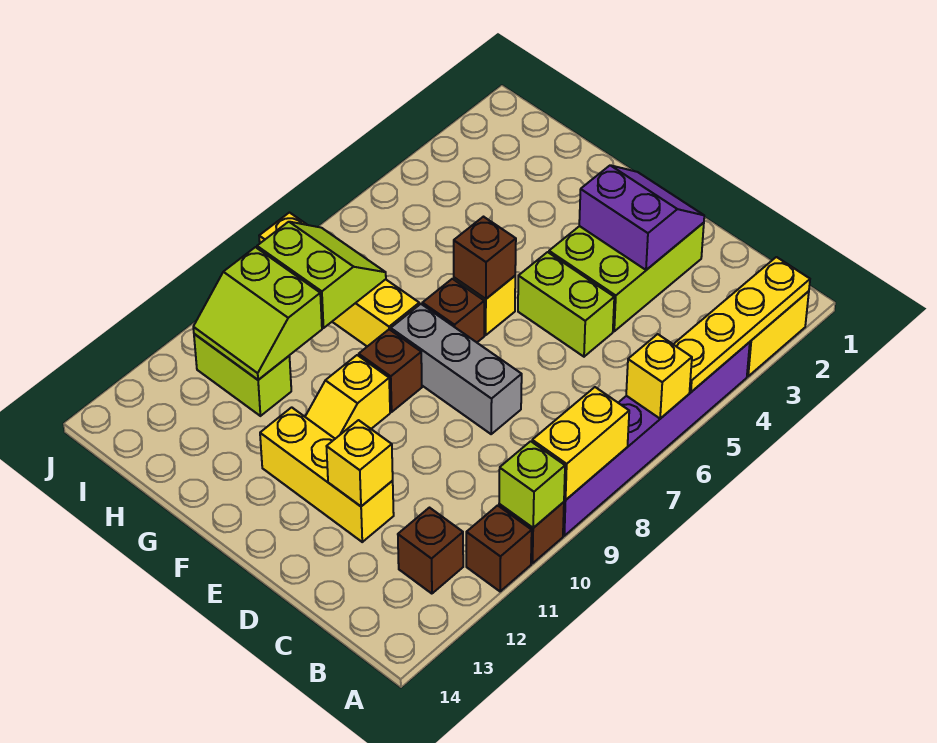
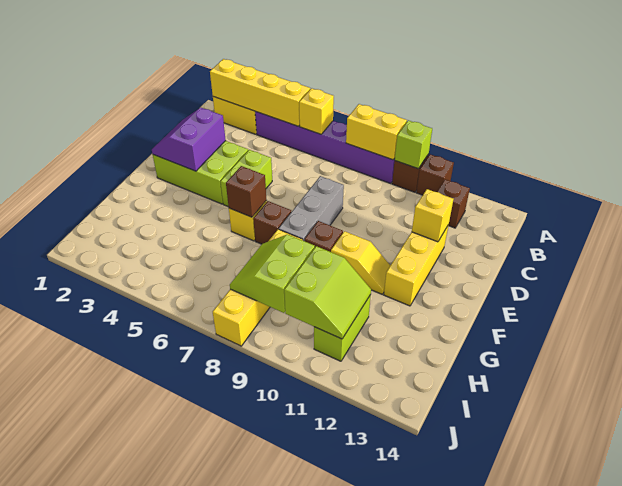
yellow plate A2:A5 level 2 -> yellow brick A2:A5 level 2

